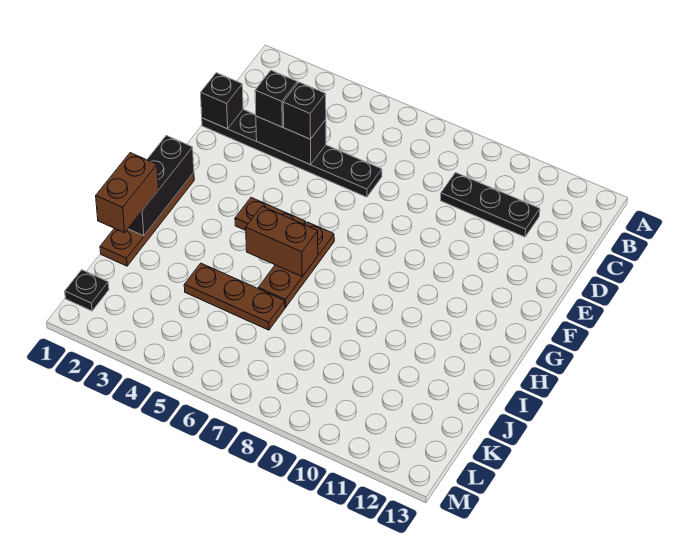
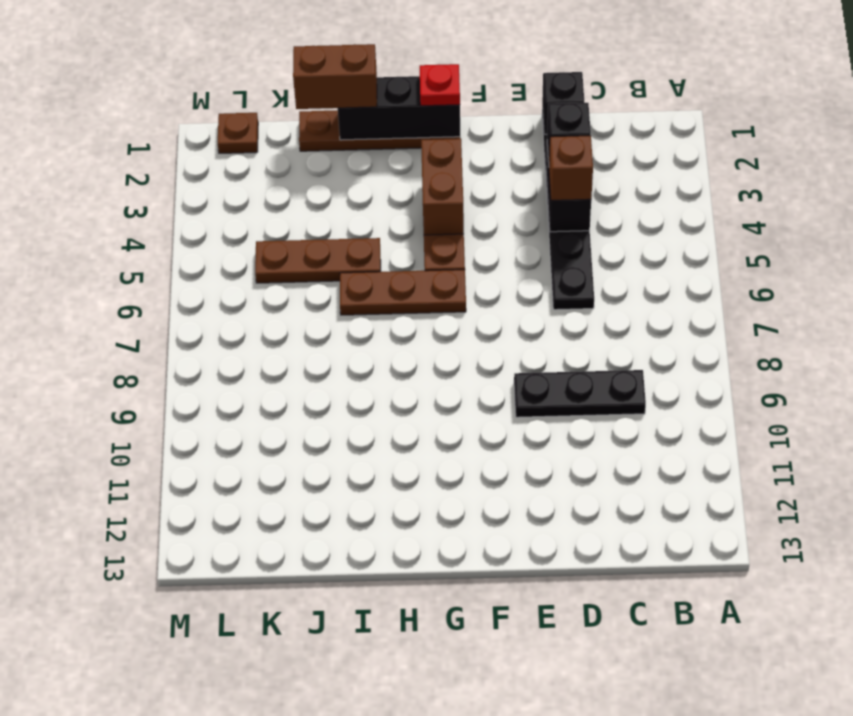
black plate C9:C11 level 1 -> black plate C9:E9 level 1
black brick D4 level 3 -> brown brick D4 level 3
none -> red plate G1 level 3
brown brick H5:H6 level 2 -> brown brick G3:G4 level 2
brown plate J4:J6 level 1 -> brown plate I5:K5 level 1
black plate L1 level 1 -> brown plate L1 level 1

